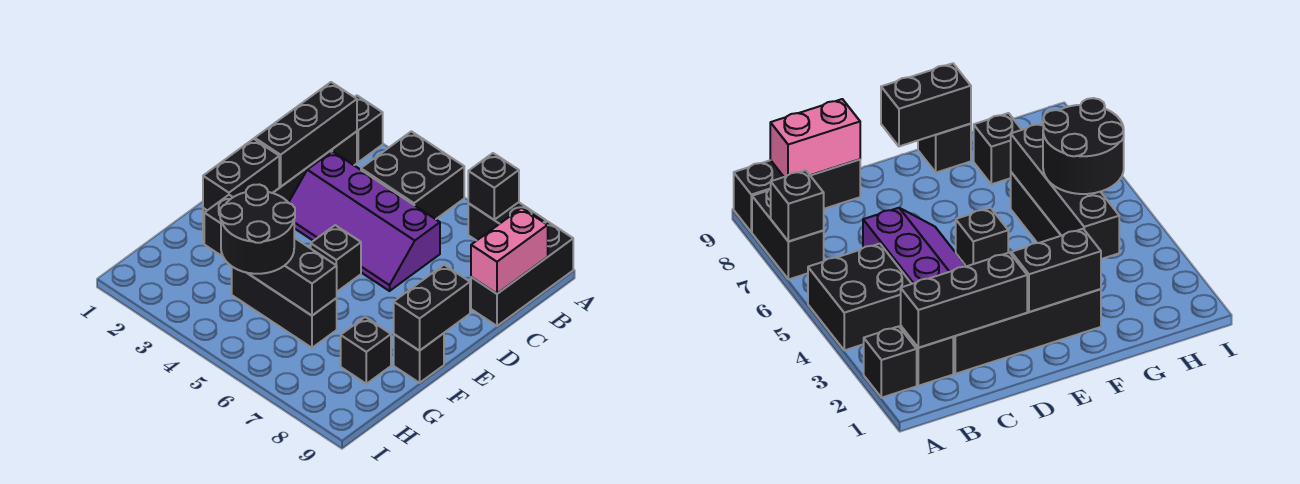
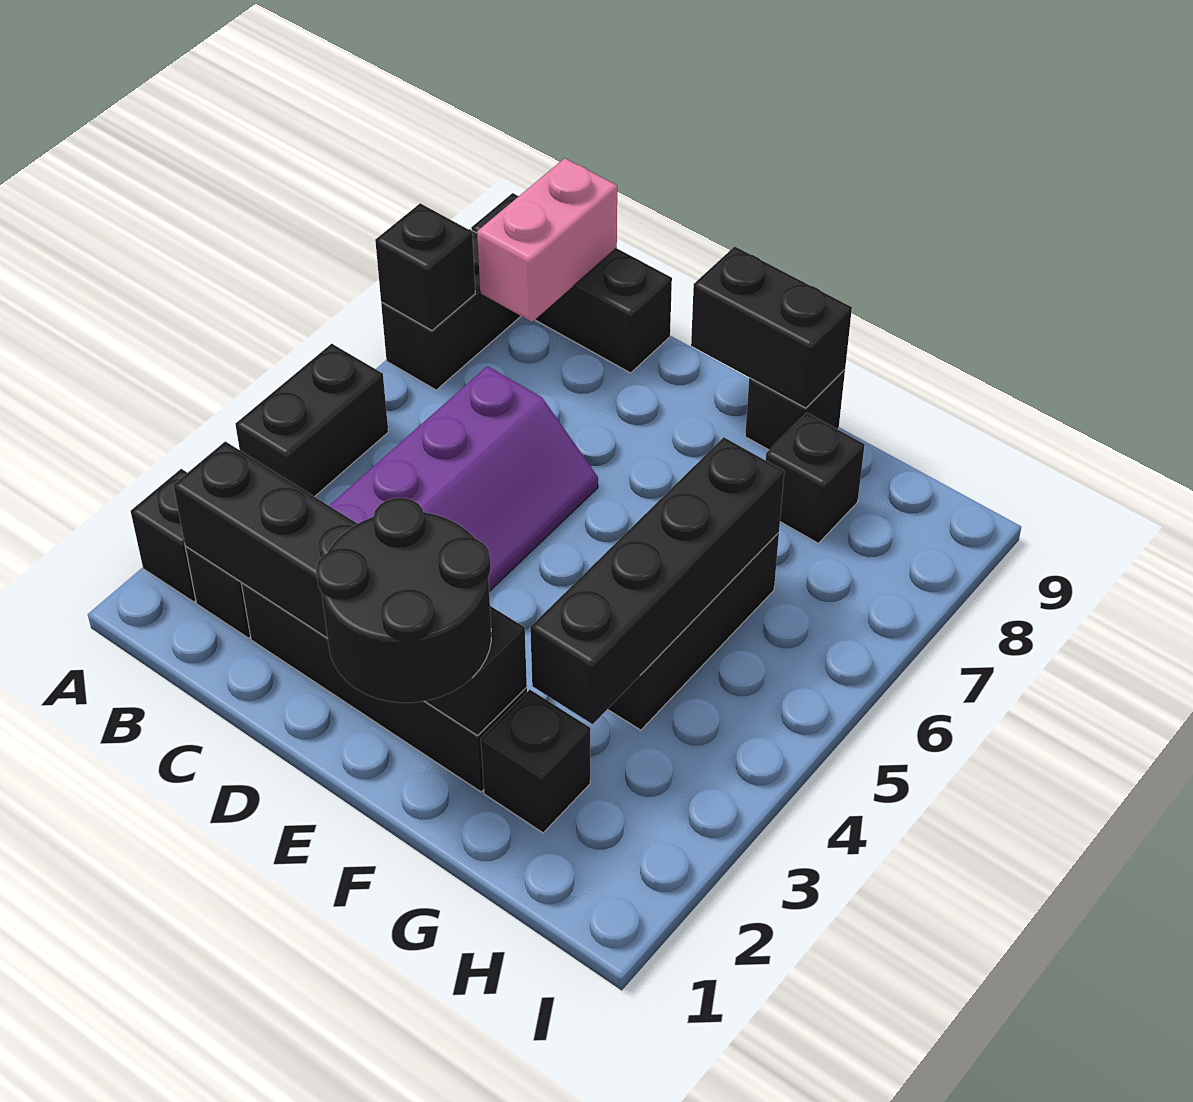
black brick A4:B5 level 1 -> black brick A4:A5 level 1
pink brick B9:C9 level 2 -> pink brick B8:B9 level 2
black brick E5 level 1 -> black brick G2 level 1
black round brick G4:H5 level 3 -> black round brick E1:F2 level 3

